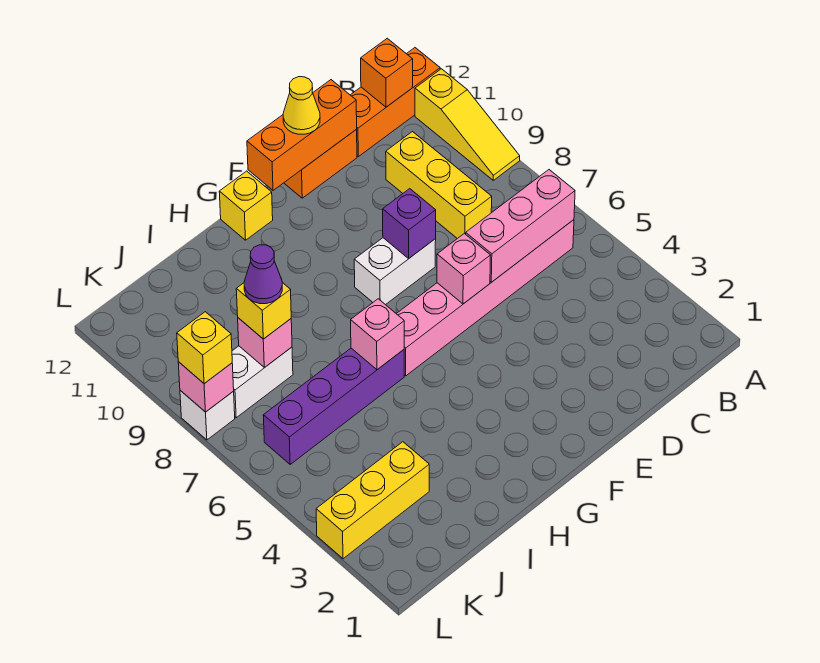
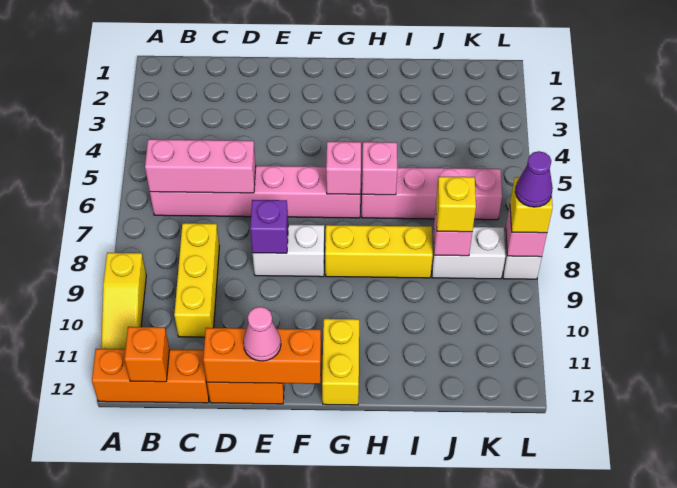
yellow slope A9:A11 level 1 top 11 -> yellow slope A9:A11 level 1 top 9
pink brick E6 level 2 -> pink brick G6 level 2
yellow cone E12 level 3 -> pink cone E12 level 3
yellow brick G12 level 1 -> yellow brick G11:G12 level 1
purple brick H6:K6 level 1 -> pink brick H6:K6 level 1
yellow brick J3:L3 level 1 -> yellow brick G8:I8 level 1
purple cone J8 level 4 -> purple cone L8 level 4

